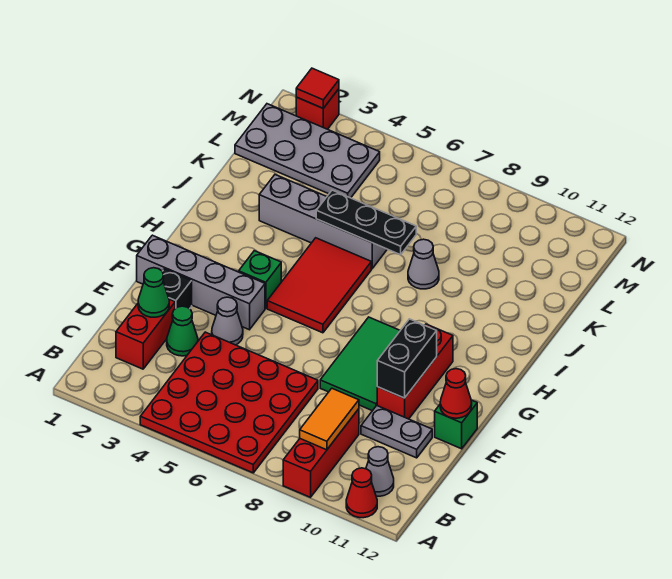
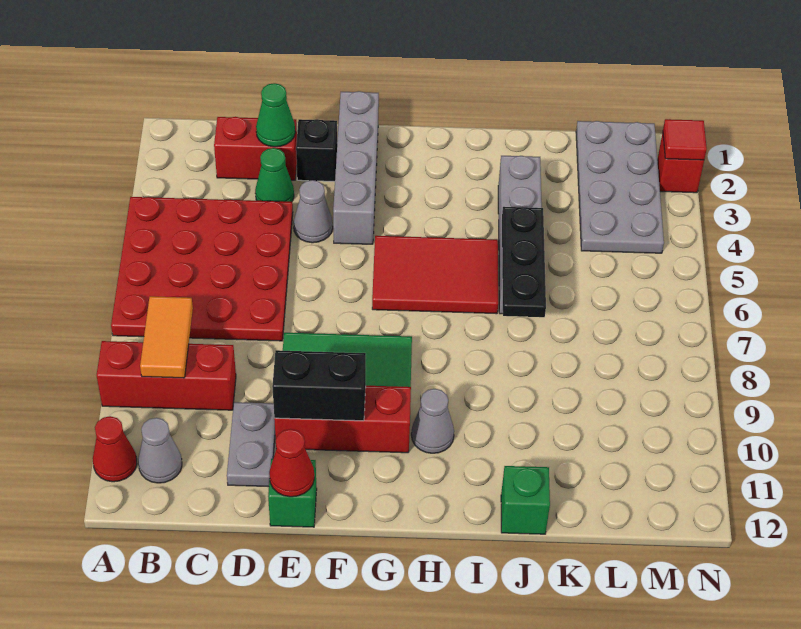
orange tile B9:C9 level 2 -> orange tile B8:B9 level 2
green brick G4 level 1 -> green brick J12 level 1
grey cone J8 level 1 -> grey cone H10 level 1

